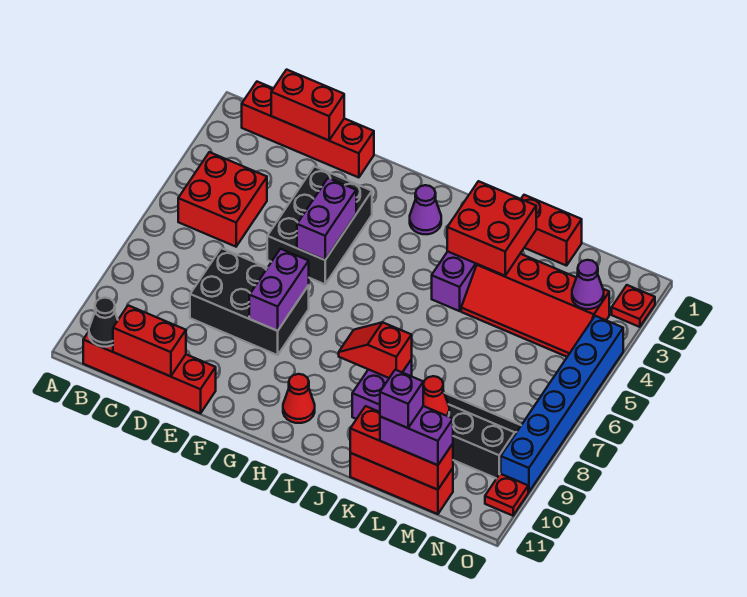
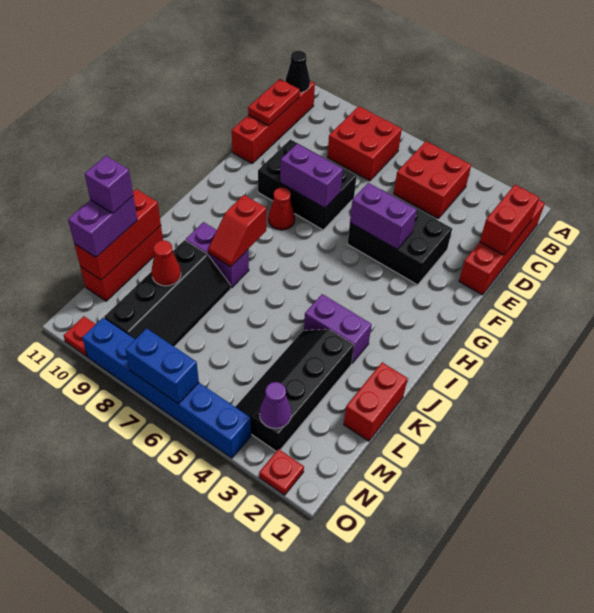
red brick C11:D11 level 2 -> red plate C11:D11 level 2
black brick D7:F8 level 1 -> black brick E7:F9 level 1
purple cone H2 level 1 -> none
red cone H10 level 1 -> red cone G8 level 1
red slope I8:J8 level 2 top J -> red slope I8:J8 level 2 top I
red brick J2:K3 level 2 -> red brick B7:C8 level 1
red slope K3:N4 level 1 top 3 -> black slope K3:N4 level 1 top 3
none -> blue brick O6:O7 level 2

